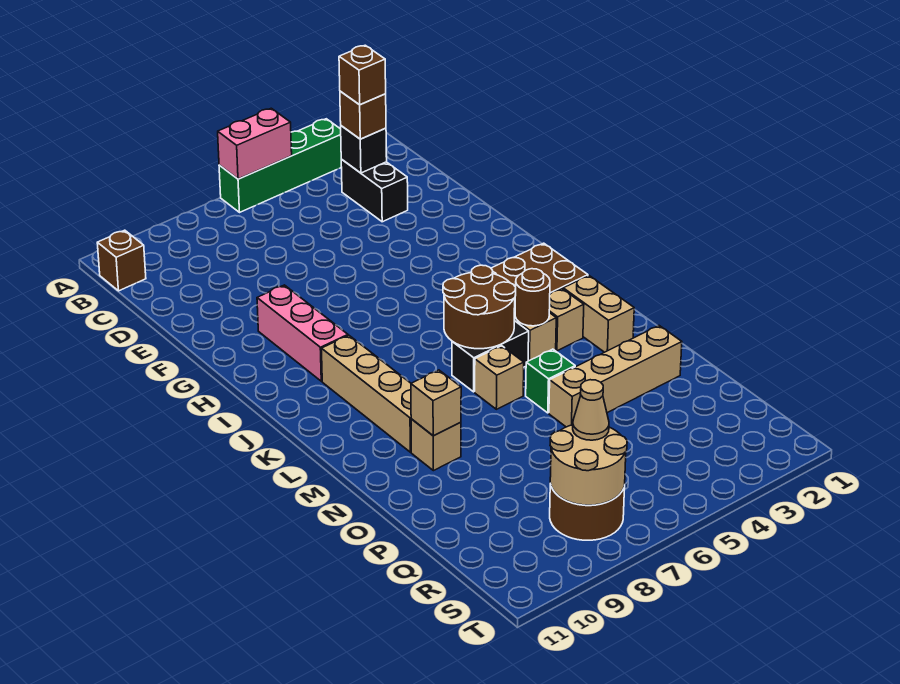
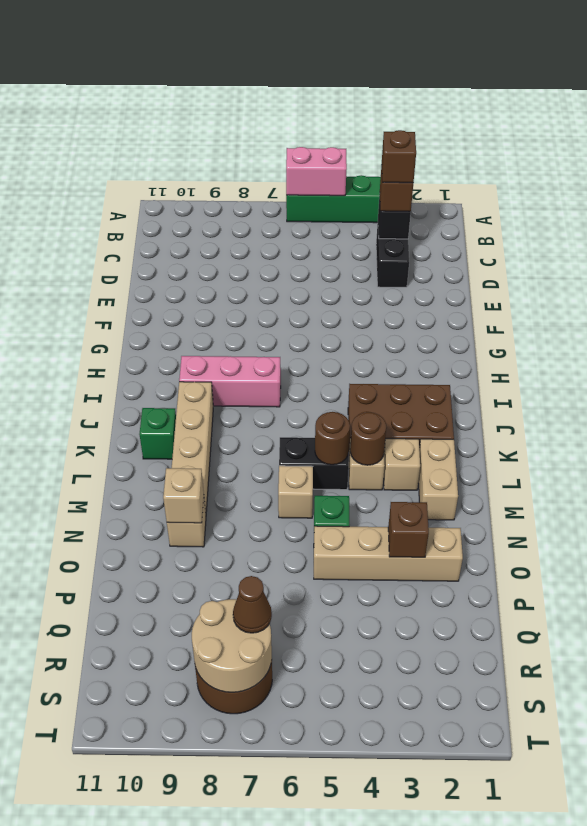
brown brick B11 level 1 -> brown brick O3 level 2
pink brick G9:I9 level 1 -> pink brick I7:I9 level 1
brown round brick K5:L6 level 2 -> brown round brick L5 level 2
none -> green brick K10 level 1
tan cone R7 level 3 -> brown cone R7 level 3

